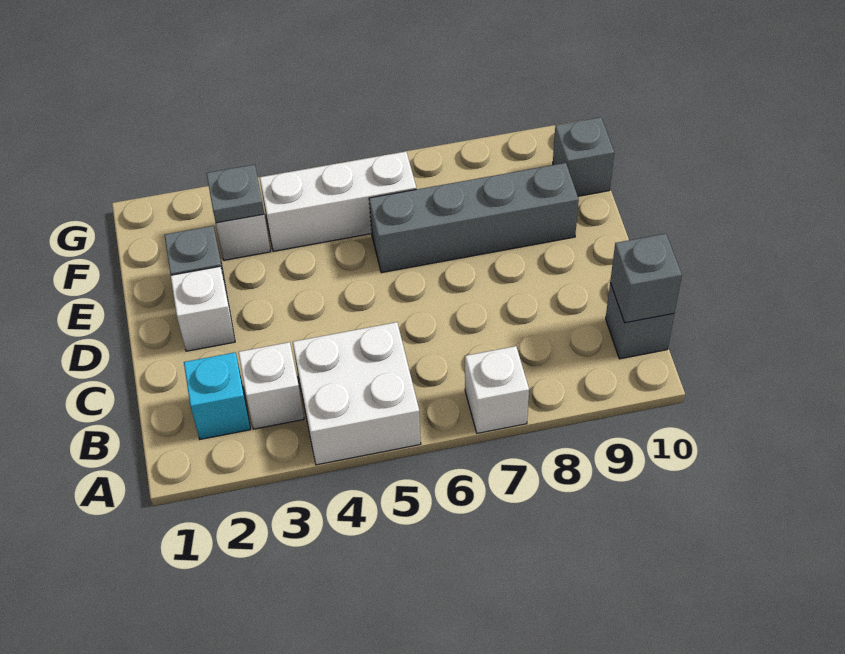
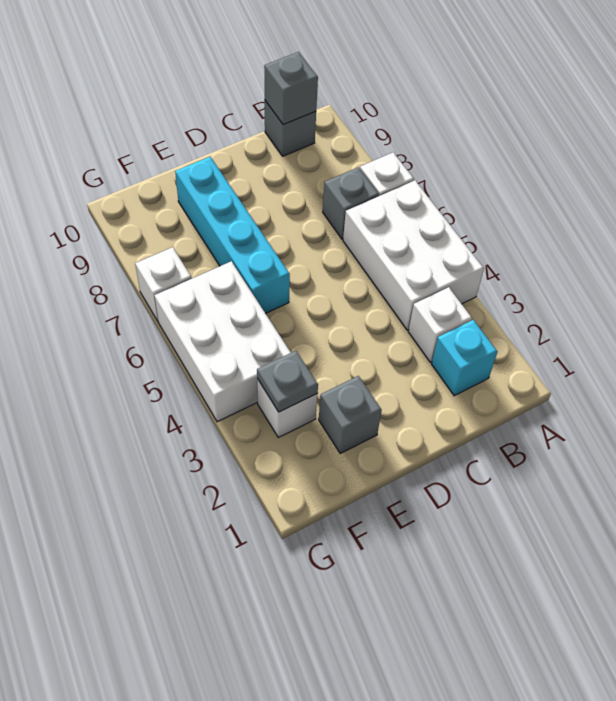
white brick A4:B5 level 1 -> white brick A4:B6 level 1
white brick D2 level 1 -> white brick G7 level 1
grey brick E6:E9 level 1 -> cyan brick E6:E9 level 1
white brick F4:F6 level 1 -> white brick F4:G6 level 1
grey brick F10 level 1 -> grey brick B7 level 1

